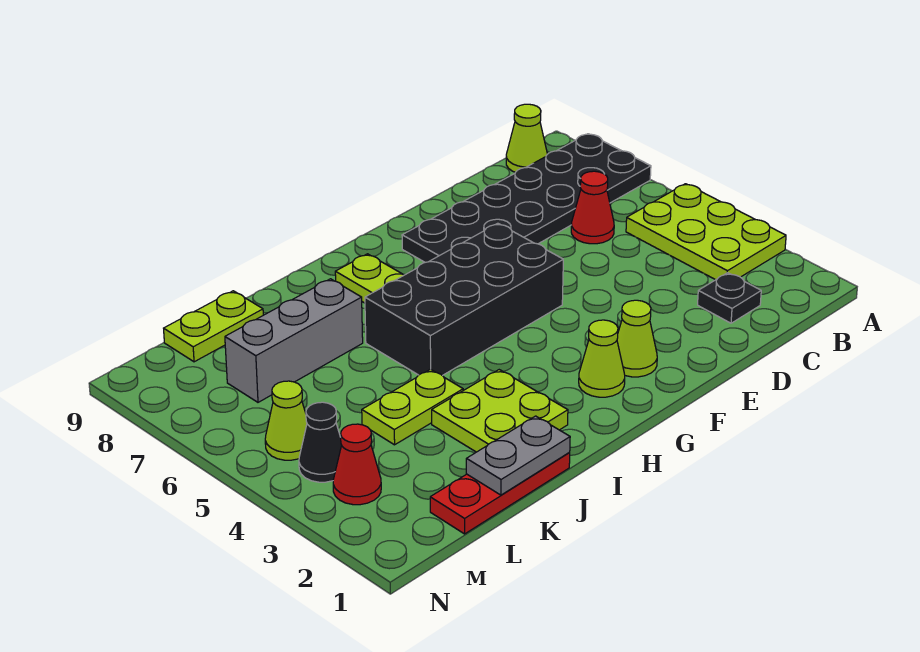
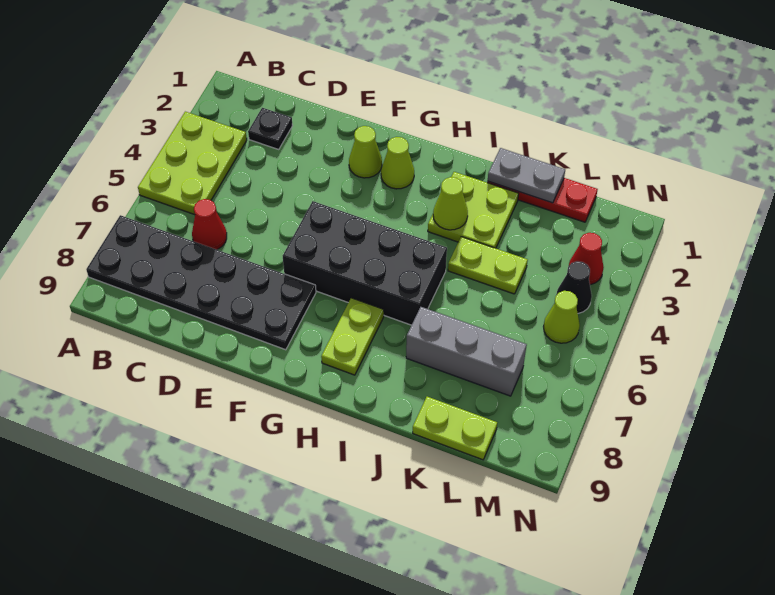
lime cone B9 level 1 -> lime cone I3 level 2

